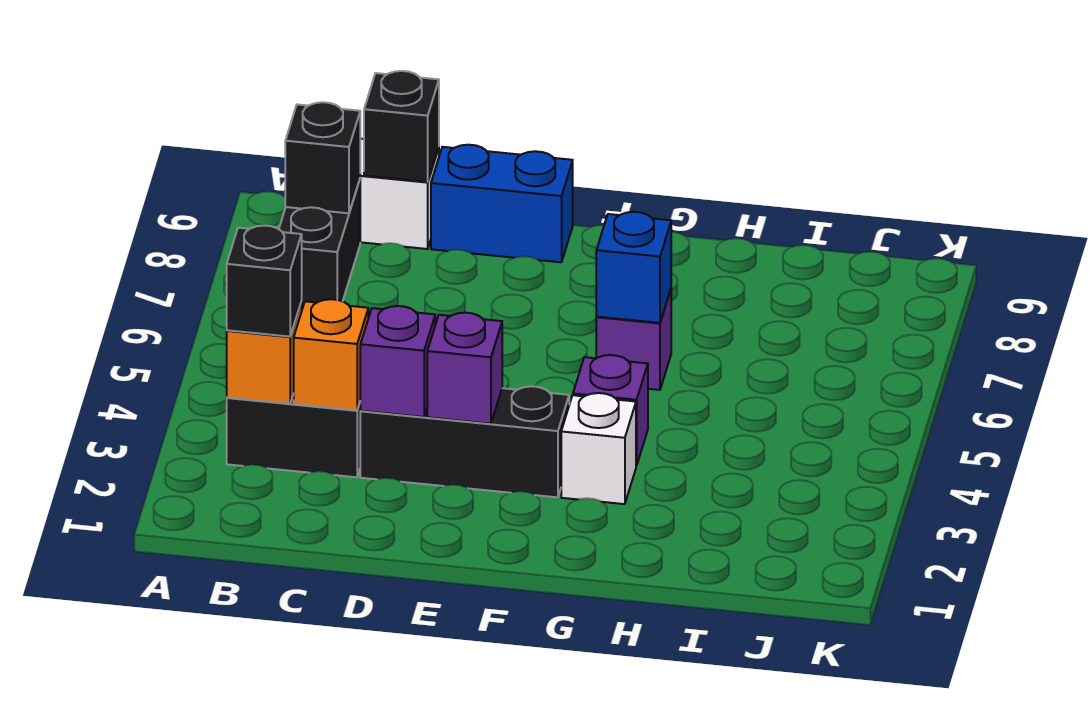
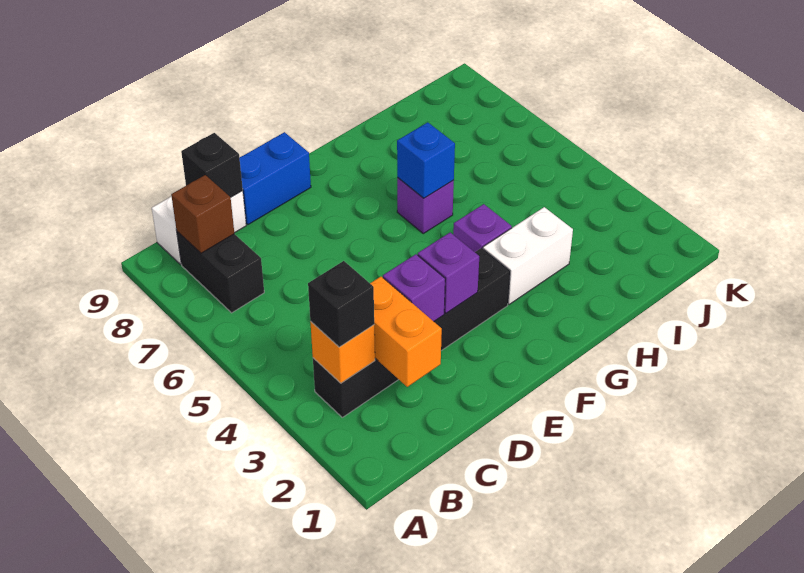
black brick B8 level 2 -> brown brick B8 level 2
orange brick C3 level 2 -> orange brick C2:C3 level 2
white brick G3 level 1 -> white brick G3:H3 level 1

